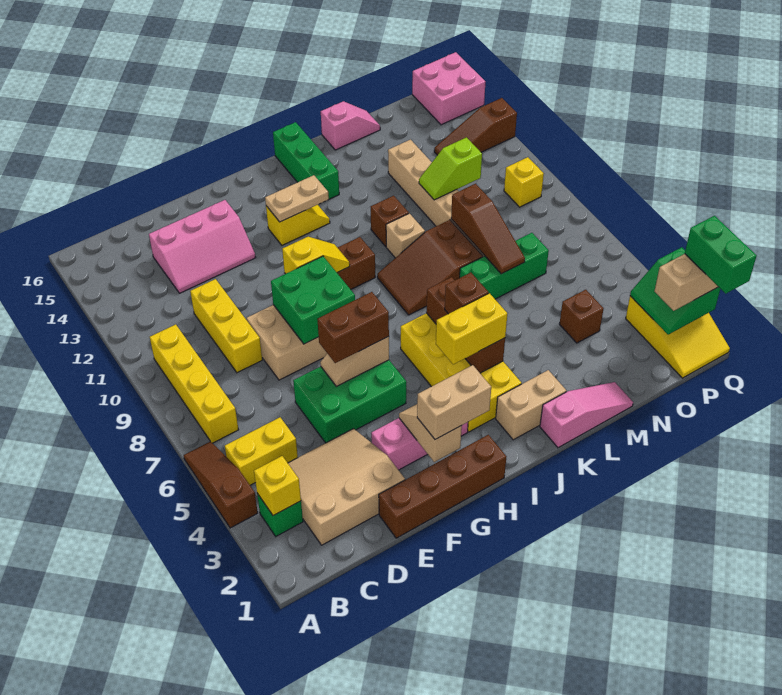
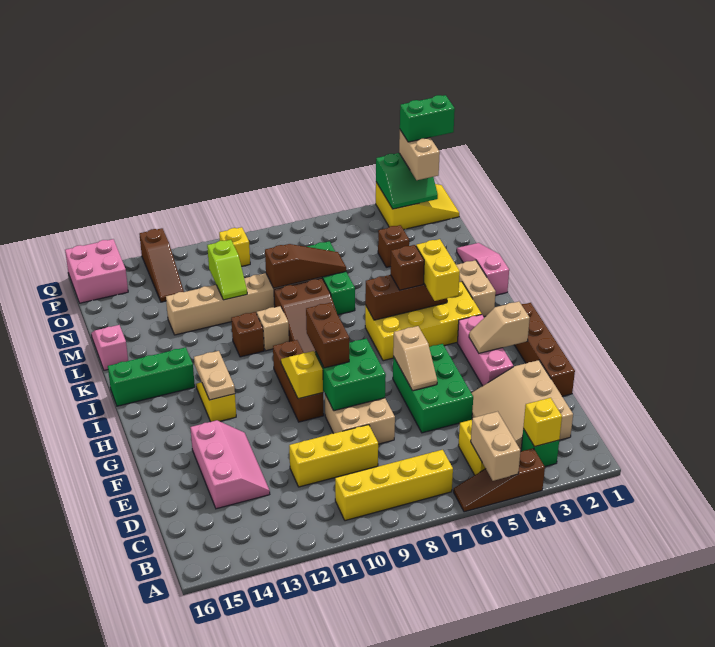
brown brick F6:G6 level 3 -> brown brick G9:H9 level 3
tan brick G2:H2 level 3 -> tan brick A5:B5 level 2

